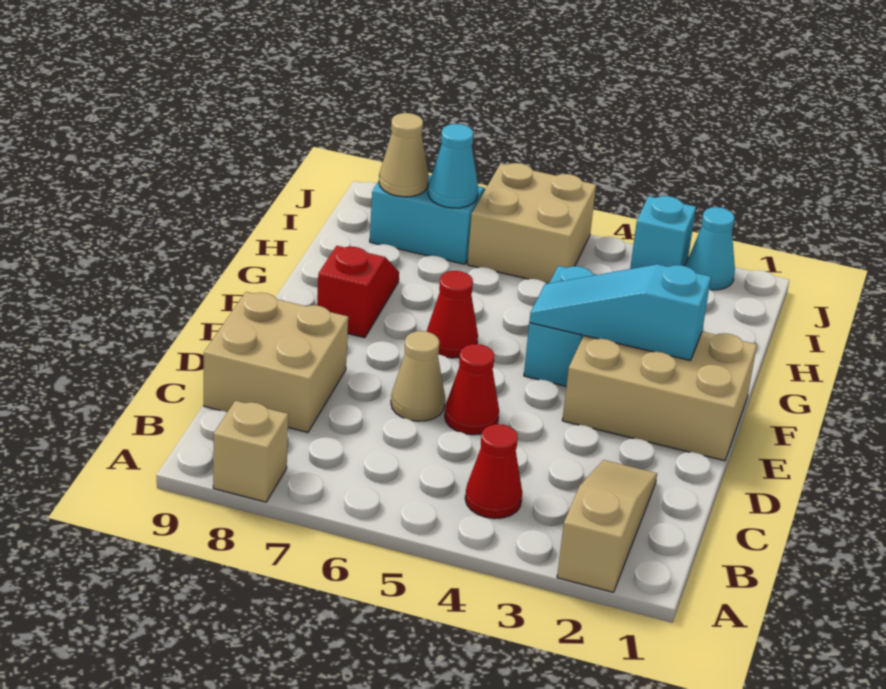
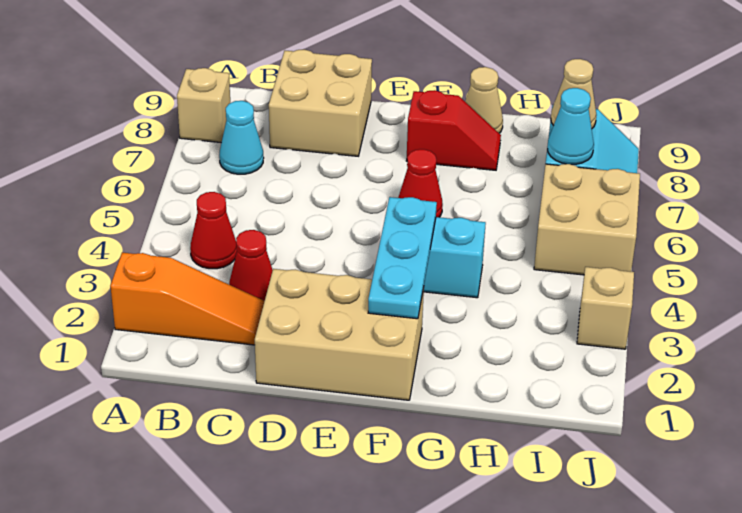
tan slope A2:C2 level 1 top A -> orange slope A2:C2 level 1 top A
red cone D5 level 1 -> red cone C3 level 1
tan cone D6 level 1 -> tan cone G9 level 1
tan brick E1:F3 level 1 -> tan brick D1:F2 level 1
cyan slope F2:F4 level 2 top 2 -> cyan plate F2:F4 level 2
cyan cone J2 level 1 -> cyan cone B7 level 1
cyan brick J3 level 1 -> tan brick J3 level 1

